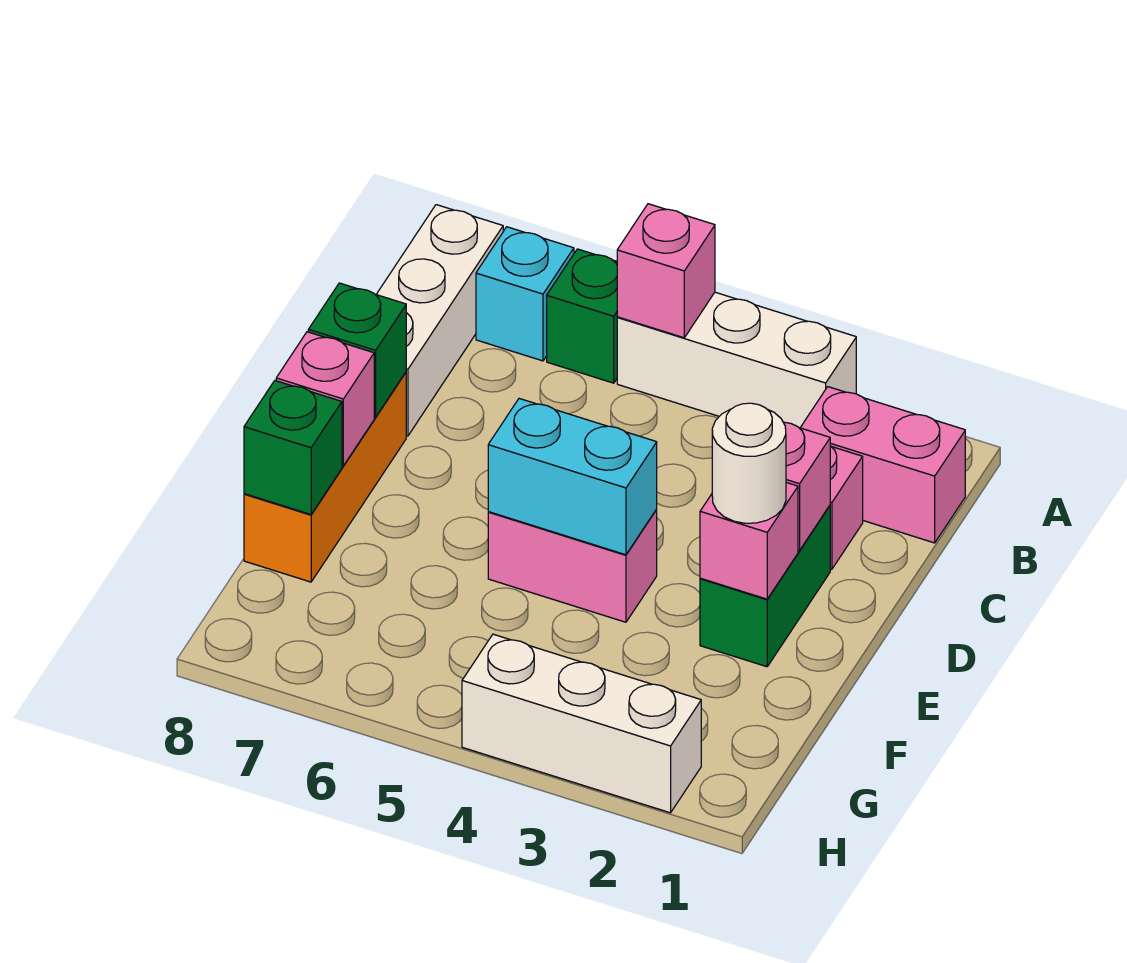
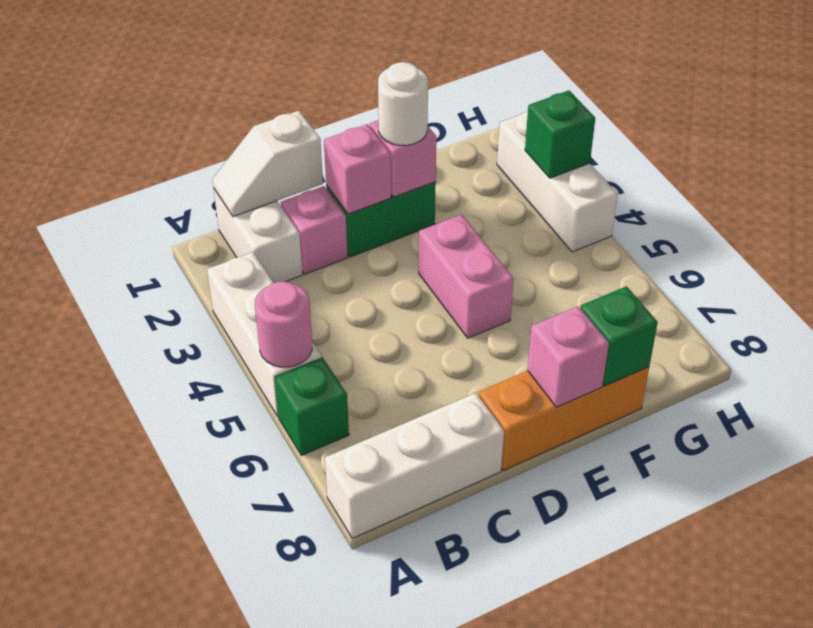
pink brick A5 level 2 -> pink round brick A5 level 2
cyan brick A7 level 1 -> none
pink brick B1:B2 level 1 -> white brick B1:B2 level 1
none -> white slope B1:C1 level 2 top C
green brick D8 level 2 -> green brick H3 level 2
cyan brick E4:E5 level 2 -> none

